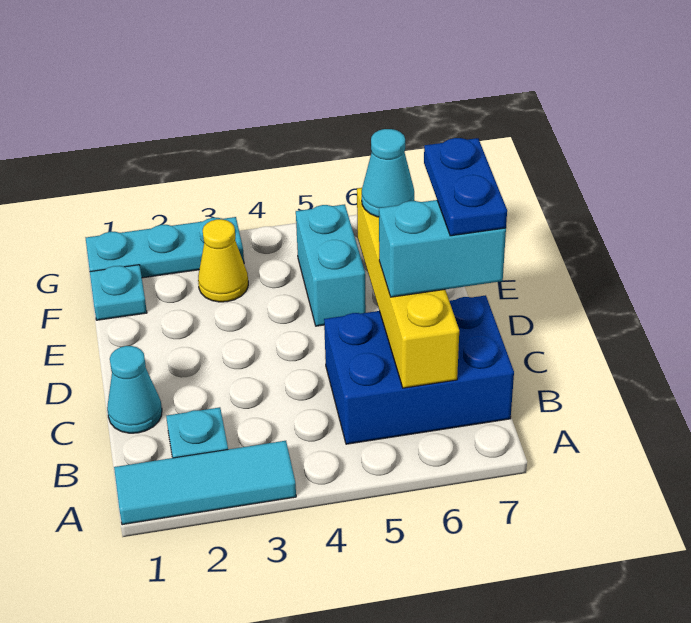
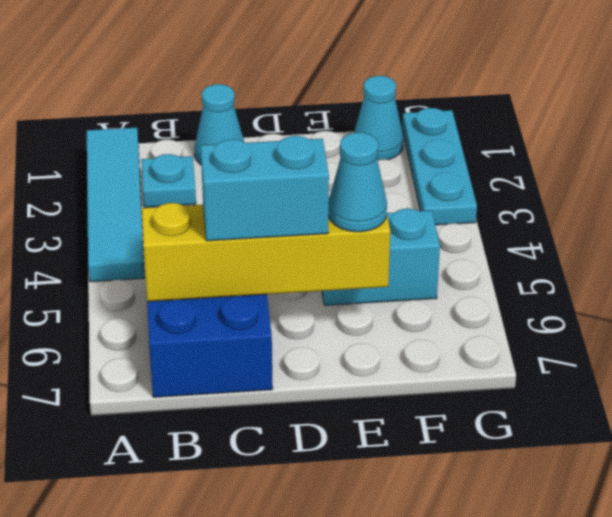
cyan tile A1:A3 level 1 -> cyan tile A1:A4 level 1
cyan brick C6:C7 level 3 -> cyan brick C6:D6 level 3
blue plate C7:D7 level 4 -> none
cyan plate F1 level 1 -> cyan cone F1 level 1
yellow cone F3 level 1 -> none

